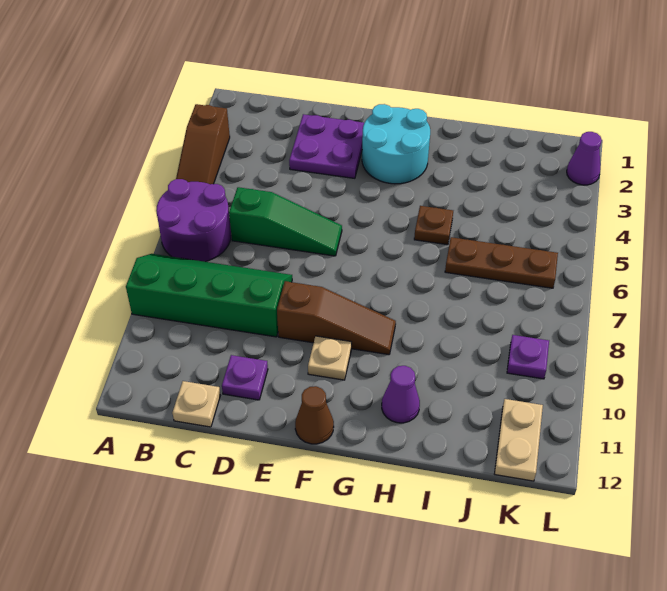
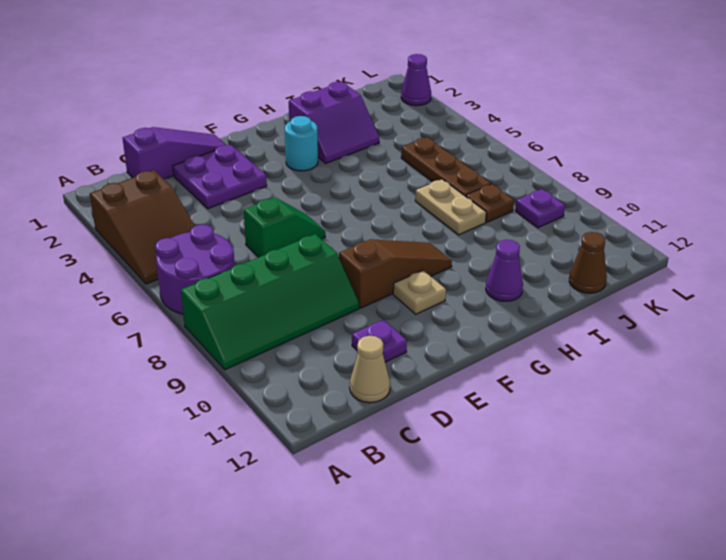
brown slope A3:A5 level 1 top 3 -> brown slope A3:B5 level 1 top 3
green slope A8:D9 level 1 top 9 -> green slope A8:D9 level 1 top 8
none -> purple slope C1:E1 level 1 top C
green slope C6:E6 level 1 top C -> green slope D6:E6 level 1 top D
tan plate C12 level 1 -> tan cone C12 level 1
cyan round brick F2:G3 level 1 -> cyan round brick G3 level 1
brown cone F12 level 1 -> brown cone J12 level 1
none -> purple slope H2:I3 level 1 top 2
brown plate H5 level 1 -> brown plate J8 level 1
brown plate I6:K6 level 1 -> brown plate J5:J7 level 1
tan plate K11:K12 level 1 -> tan plate I7:I8 level 1

